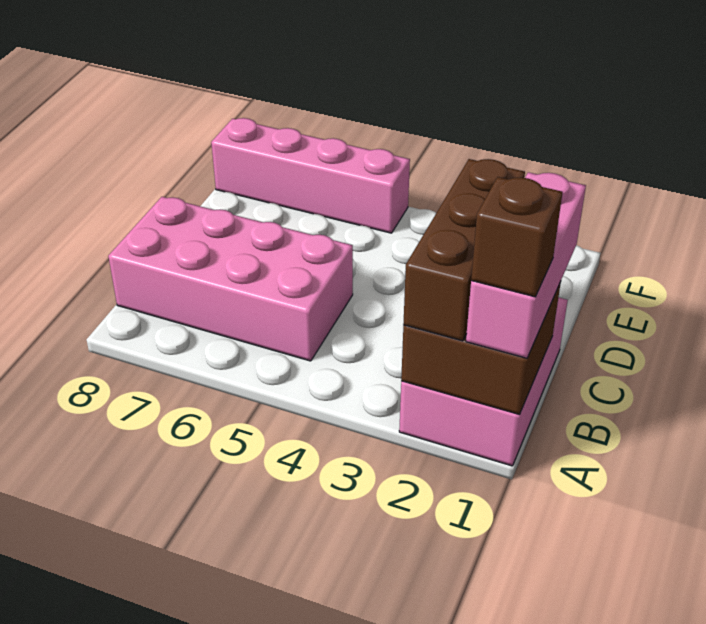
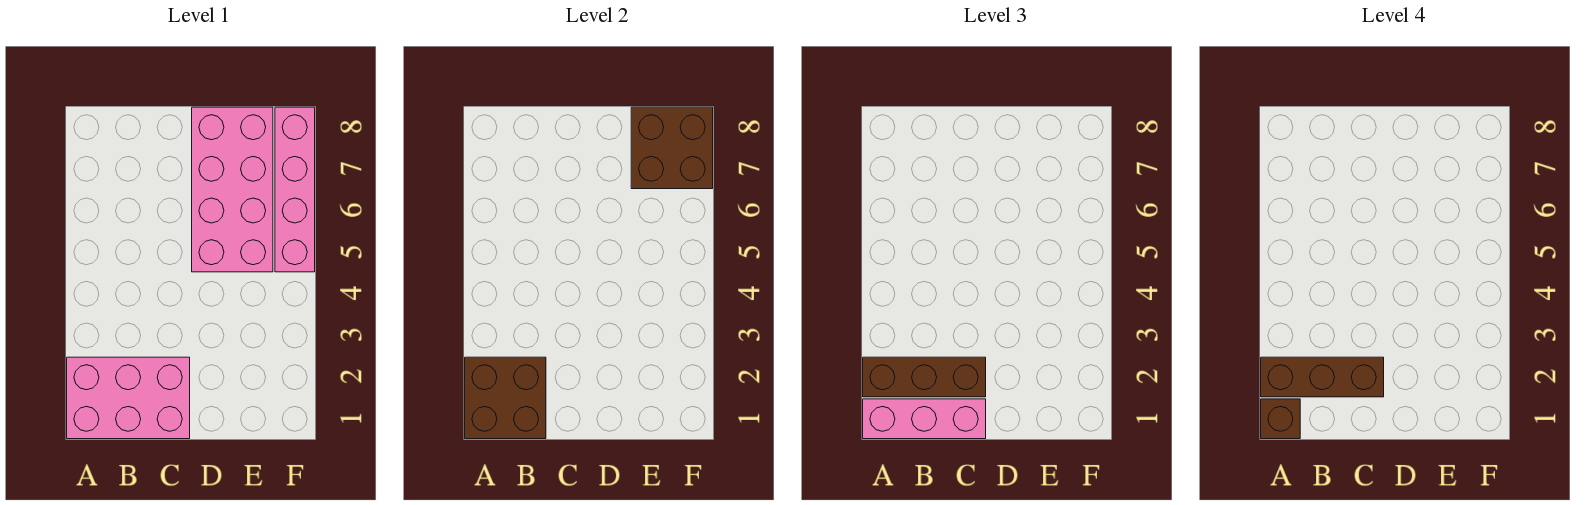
none -> brown brick A2:C2 level 4
pink brick B5:C8 level 1 -> pink brick D5:E8 level 1
none -> brown brick E7:F8 level 2

